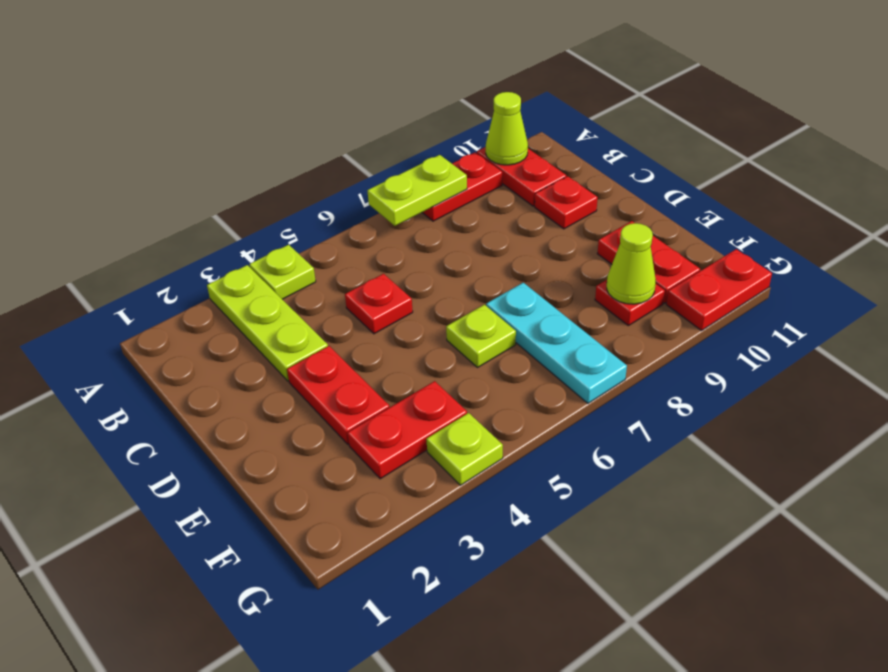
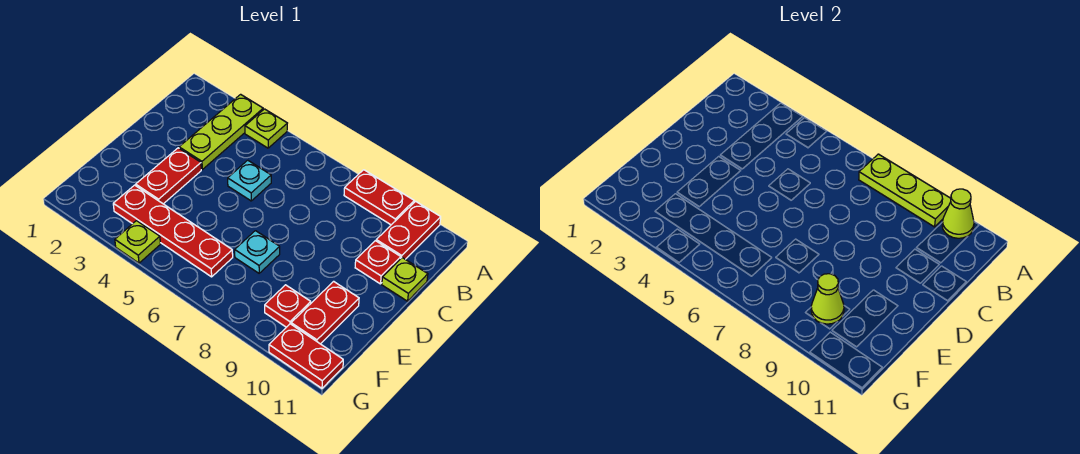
lime plate A7:A8 level 2 -> lime plate A7:A9 level 2
red plate C5 level 1 -> cyan plate C5 level 1
lime plate E6 level 1 -> lime plate C11 level 1
cyan plate E7:G7 level 1 -> cyan plate E7 level 1
red plate F3:F4 level 1 -> red plate F3:F6 level 1

